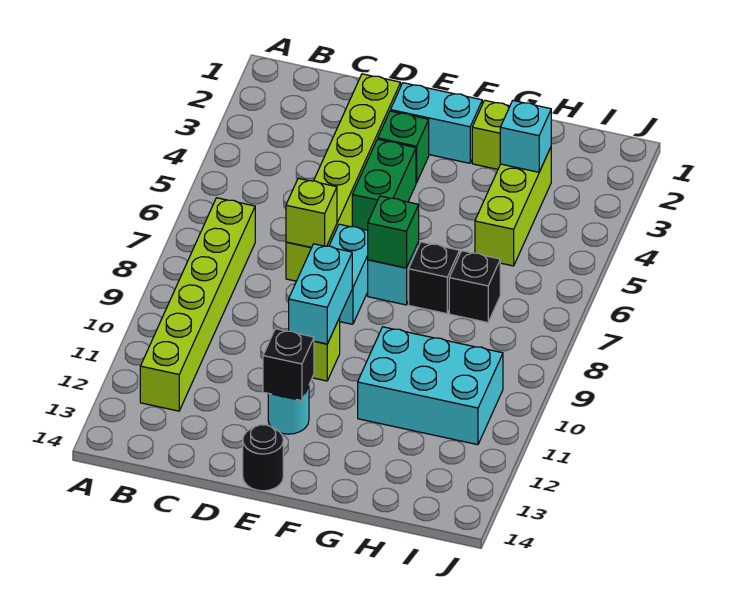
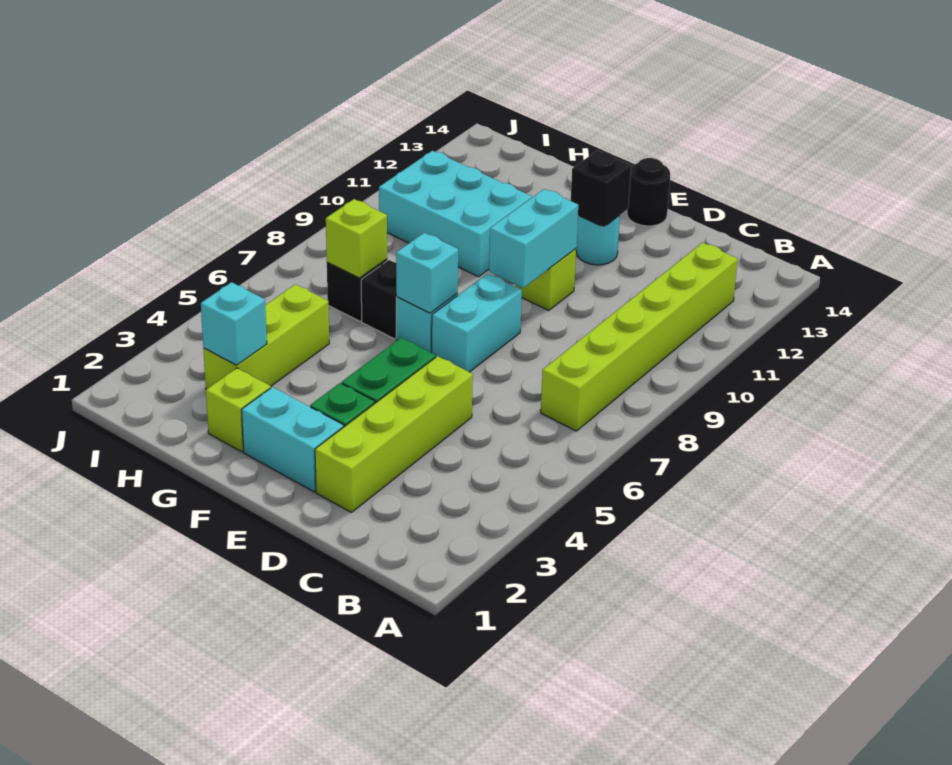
lime brick D2:D7 level 1 -> lime brick D2:D5 level 1
lime brick D7 level 2 -> lime brick H7 level 2
green brick F7 level 2 -> cyan brick F7 level 2

